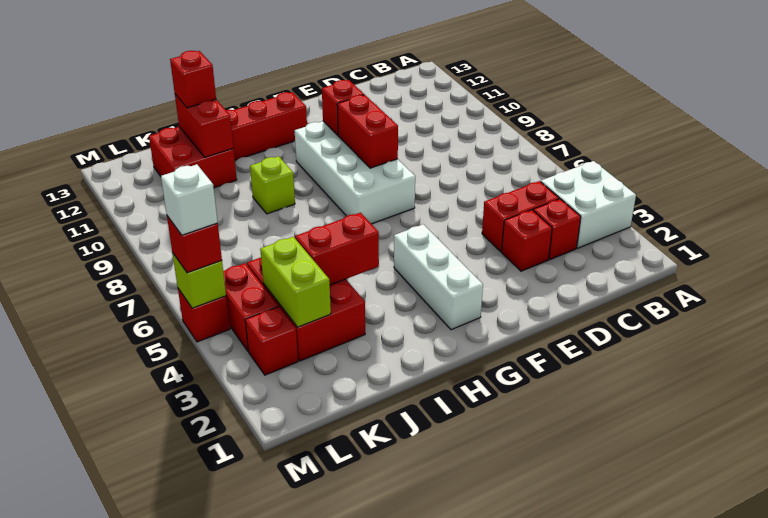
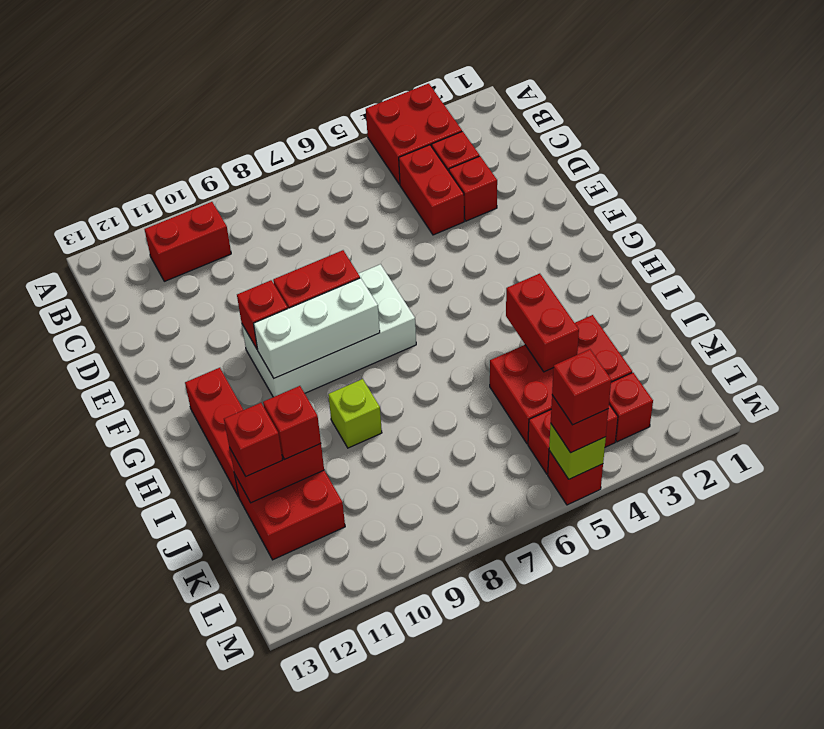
white brick A3:B4 level 1 -> red brick A3:B4 level 1
none -> red brick B10:B11 level 1
white brick G2:G4 level 1 -> white brick G8:G10 level 2
none -> red brick J11 level 3
lime brick K3:K4 level 2 -> none
white brick M5 level 4 -> red brick M5 level 4

